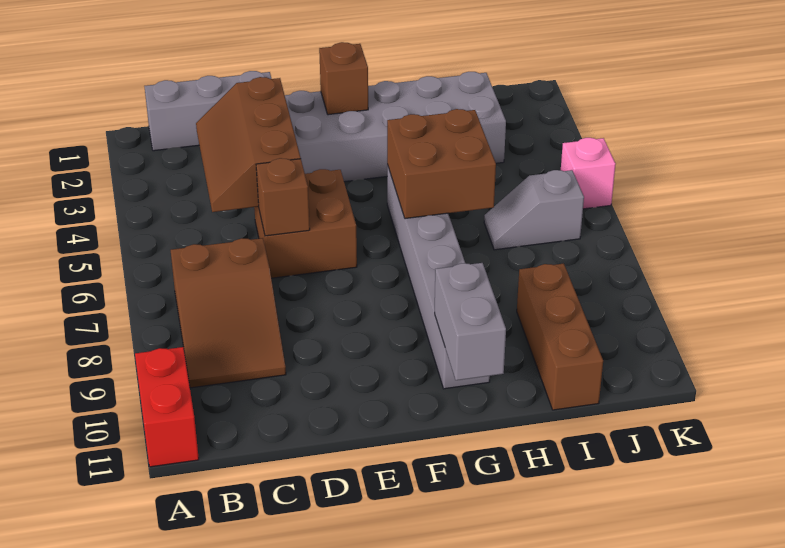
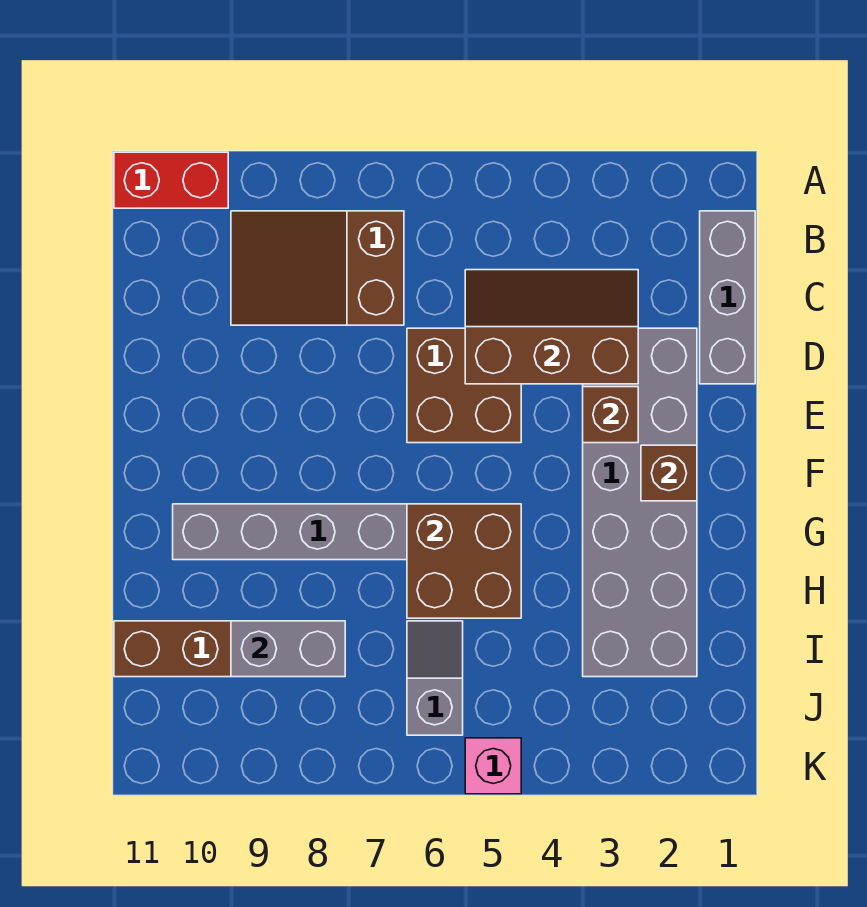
brown brick D6 level 2 -> brown brick E3 level 2
grey brick G10:G11 level 2 -> grey brick I8:I9 level 2

